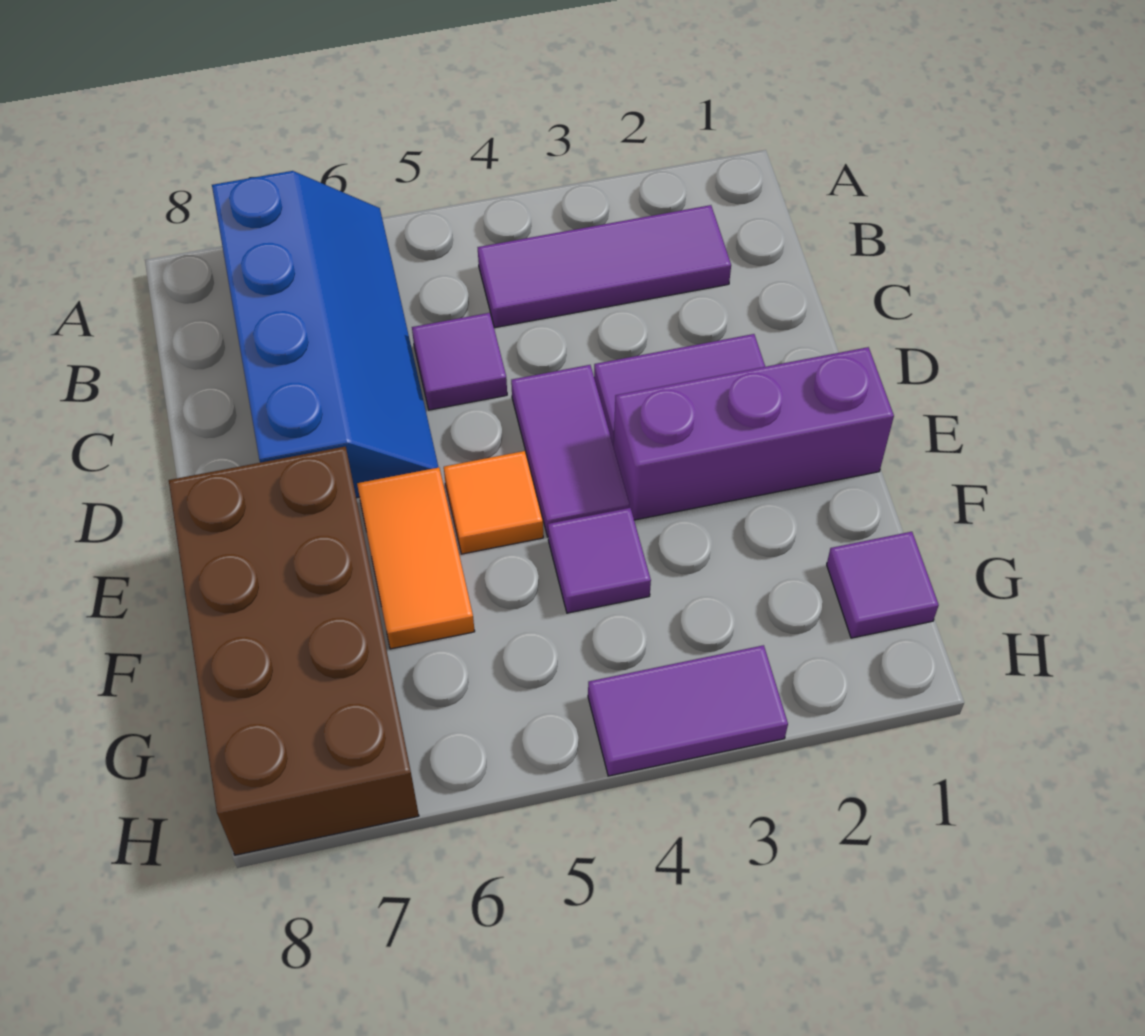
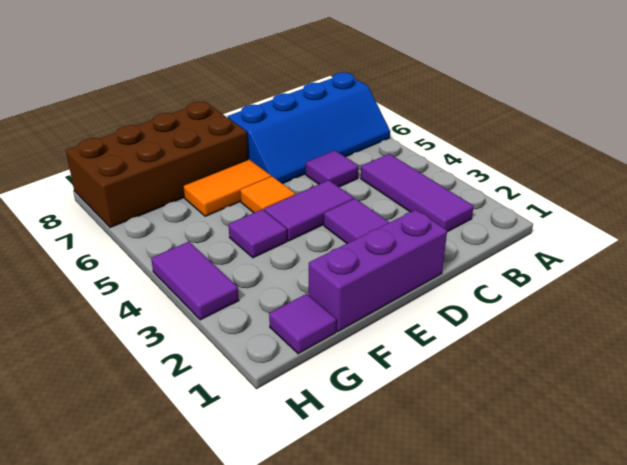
purple brick E1:E3 level 1 -> purple brick D1:F1 level 1

